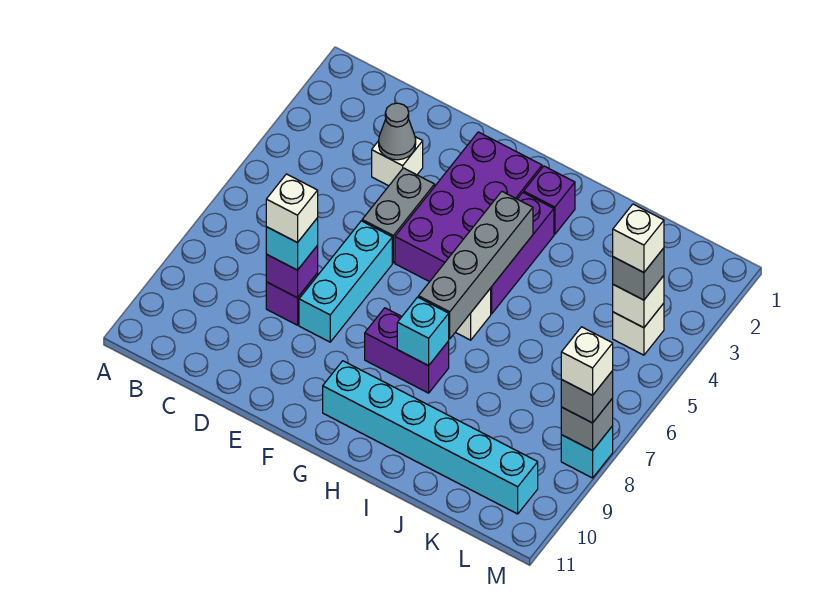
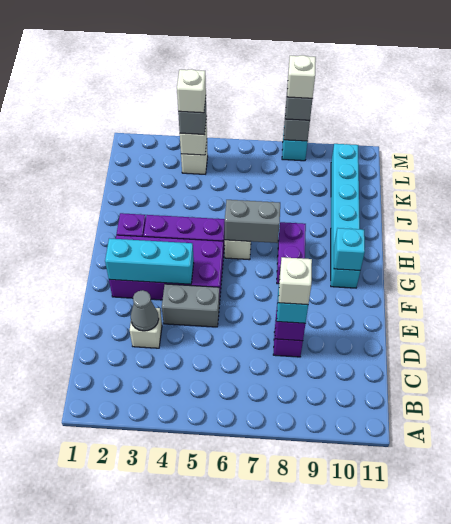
cyan brick E6:E8 level 1 -> cyan brick F2:F4 level 2
grey brick H4:H7 level 2 -> grey brick H6:H7 level 2
cyan brick H8 level 2 -> cyan brick G10 level 2

